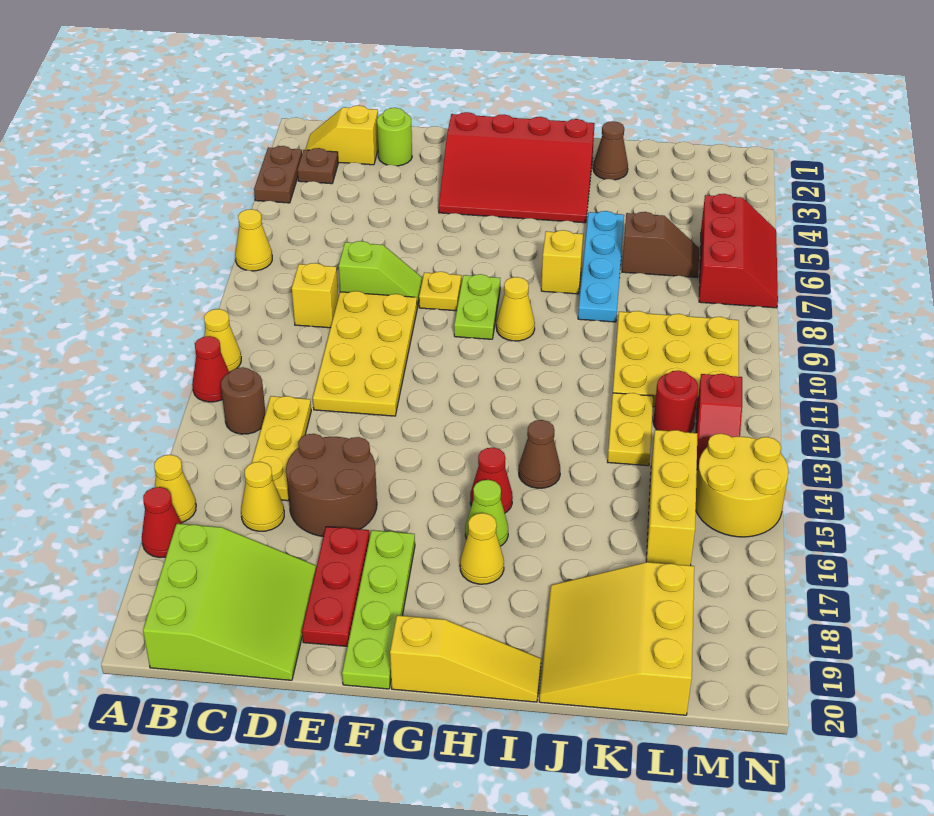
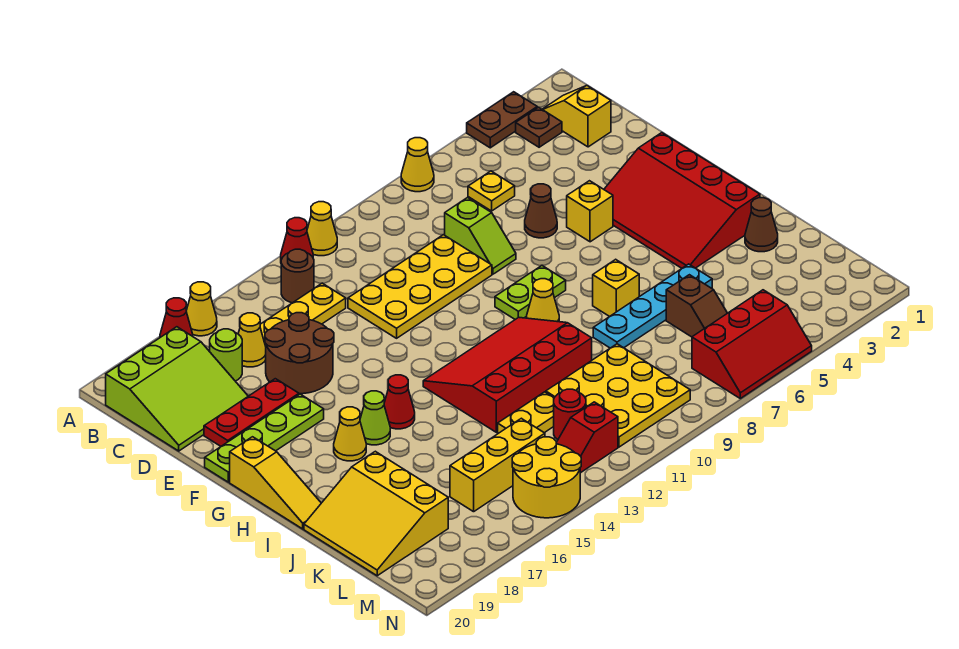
yellow brick C9 level 1 -> yellow brick F5 level 1
lime round brick D2 level 1 -> lime round brick C17 level 1
yellow plate F8 level 1 -> yellow plate C6 level 1
none -> red slope H10:J13 level 1 top J
brown cone I14 level 1 -> brown cone E6 level 1
yellow slope J18:L20 level 1 top L -> yellow slope J18:L20 level 1 top 18

